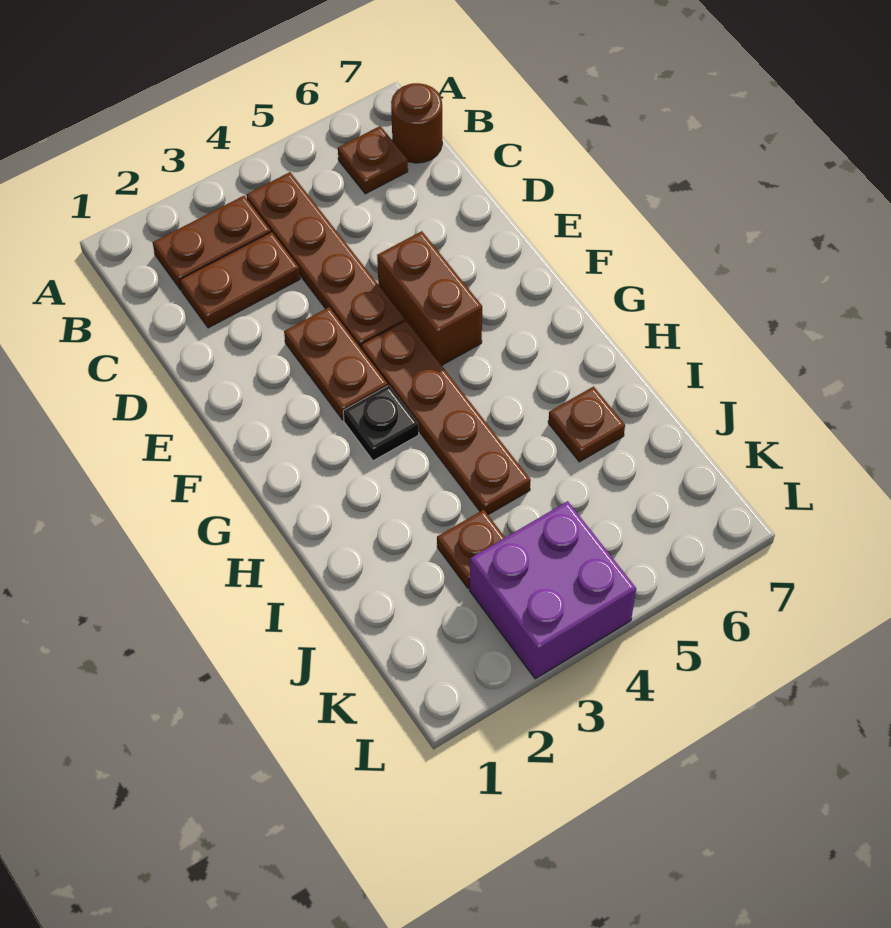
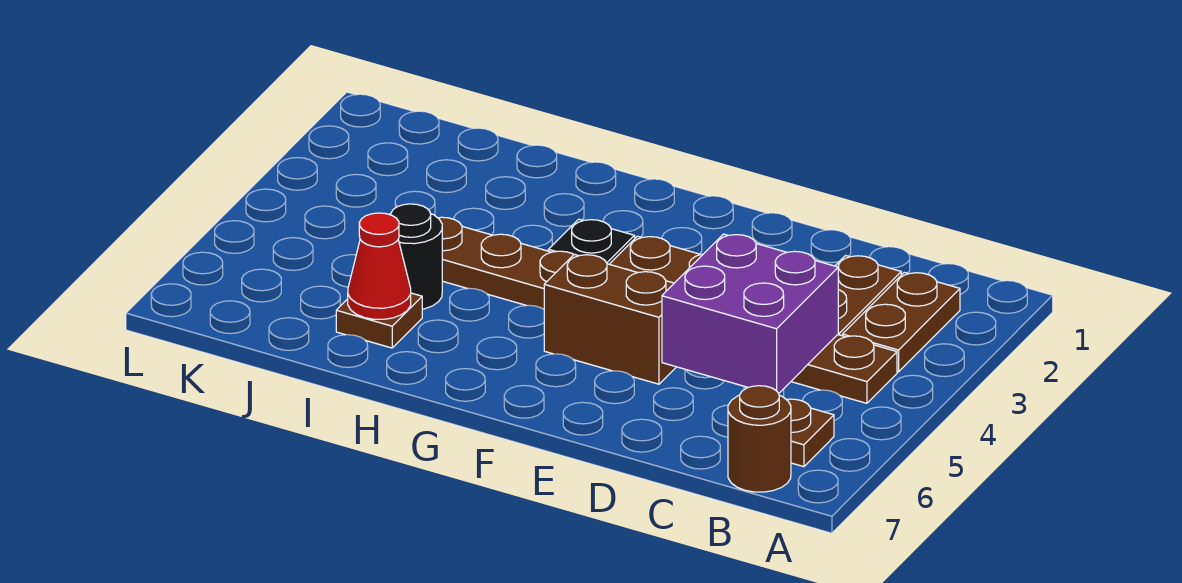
none -> black round brick I5 level 1
none -> red cone I6 level 2
brown plate J3 level 1 -> none
purple brick K3:L4 level 1 -> purple brick C4:D5 level 2

